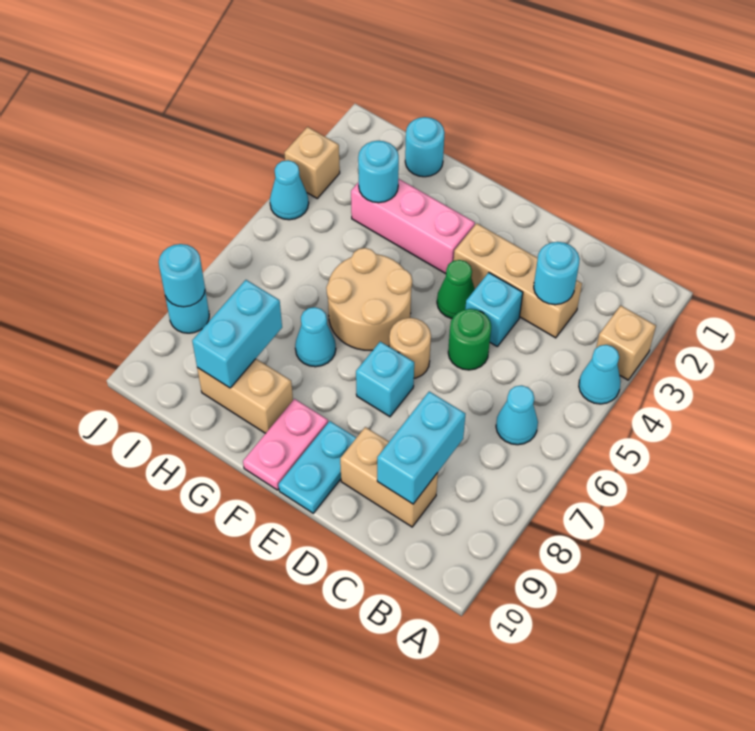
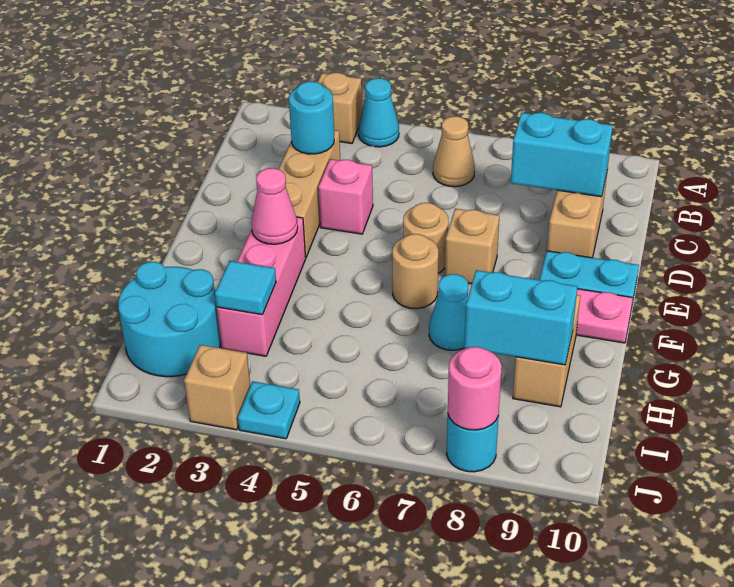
cyan cone B6 level 1 -> tan cone B6 level 1
cyan brick D4 level 1 -> pink brick D4 level 1
green round brick D5 level 1 -> none
green cone E4 level 1 -> none
cyan brick E7 level 1 -> tan brick E7 level 1
none -> pink cone F3 level 2
tan round brick F5:G6 level 1 -> tan round brick F6 level 1
cyan round brick H1 level 1 -> cyan round brick H1:I2 level 1
cyan round brick H3 level 2 -> cyan tile H3 level 2
cyan cone J4 level 1 -> cyan plate J4 level 1
cyan round brick J8 level 2 -> pink round brick J8 level 2

